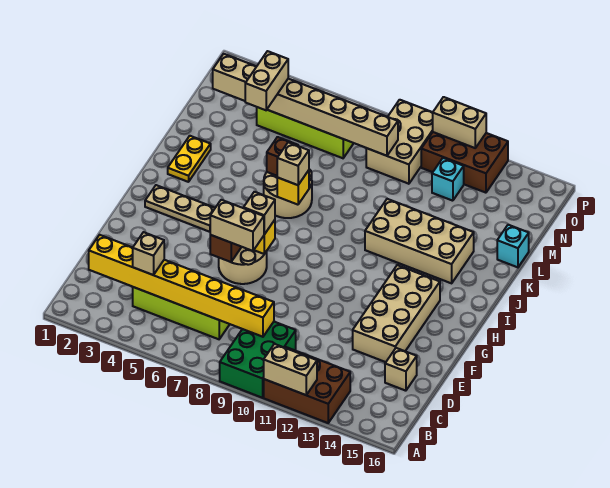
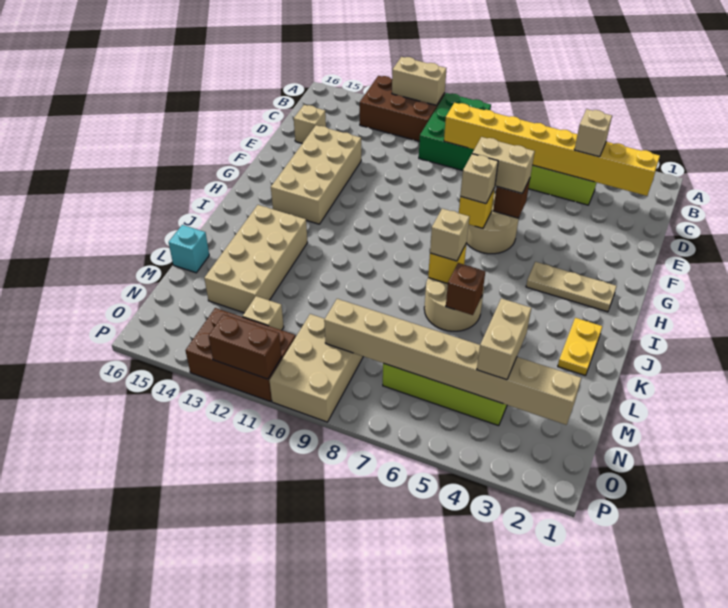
tan brick J11:K14 level 1 -> tan brick J13:M14 level 1
cyan brick N12 level 1 -> tan brick N12 level 1
tan brick P11:P12 level 2 -> brown brick P11:P12 level 2

